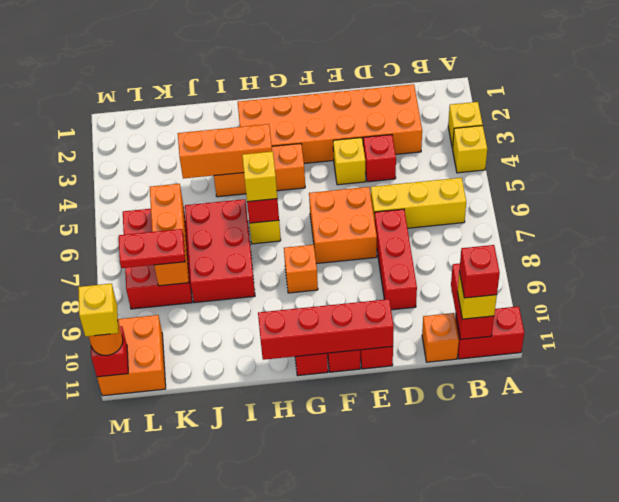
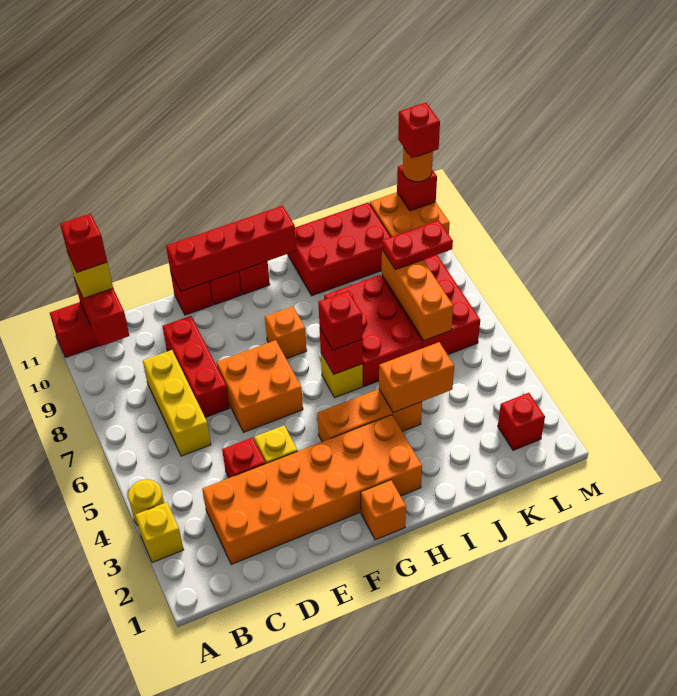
yellow brick A4 level 1 -> yellow round brick A4 level 1
yellow brick B6:D6 level 1 -> yellow brick C6:C8 level 1
orange brick C11 level 1 -> orange brick G1 level 1
orange brick H4:J4 level 2 -> orange brick I4:J4 level 2
yellow brick H6 level 3 -> red brick H6 level 3
none -> red brick I10:K11 level 1
none -> red brick L2 level 1
yellow brick M11 level 4 -> red brick M11 level 4

